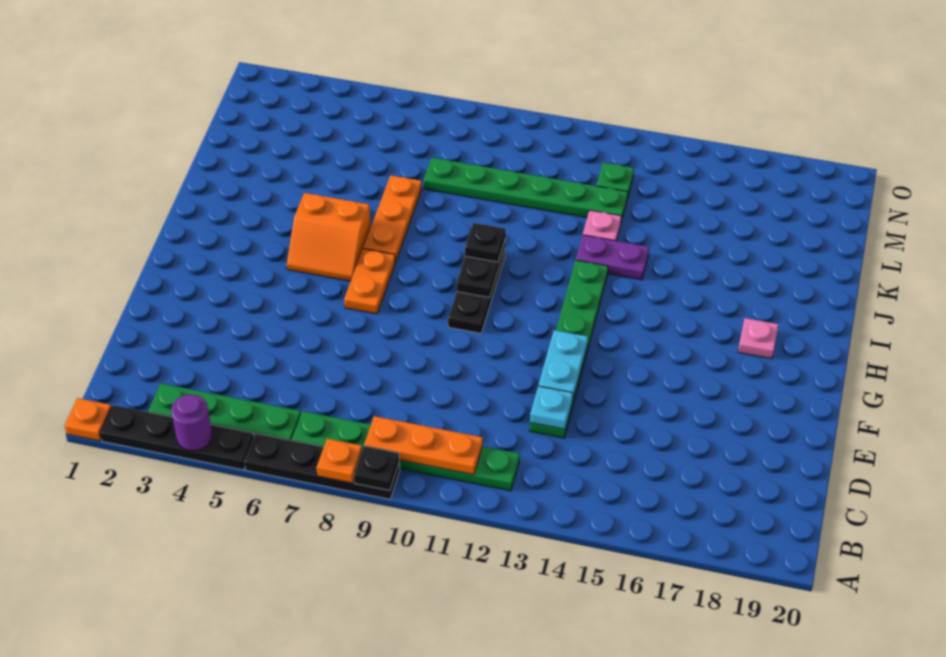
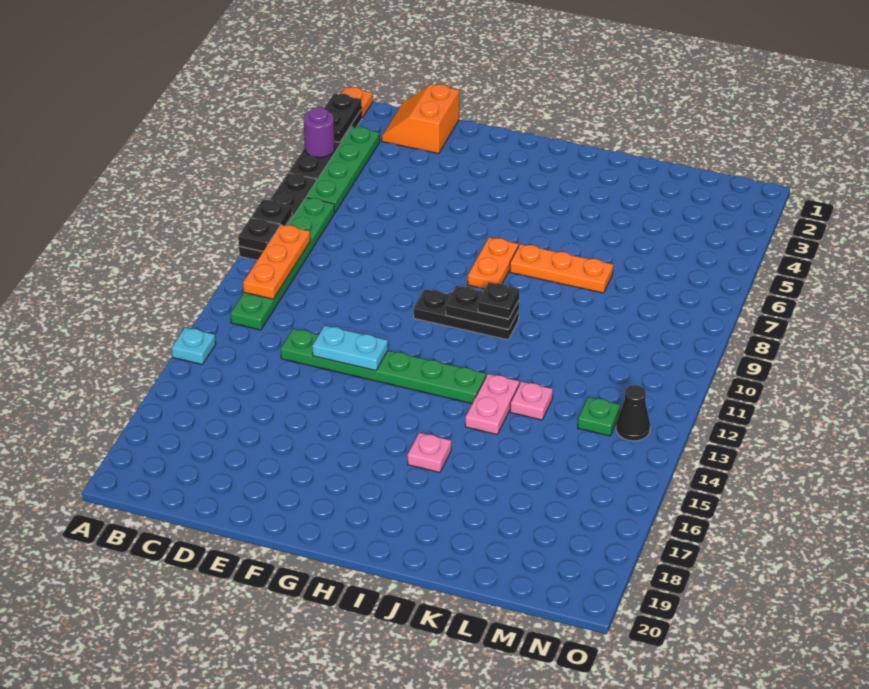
none -> black plate A2:A3 level 2
orange plate A8 level 2 -> black plate A8 level 2
cyan plate D13 level 2 -> cyan plate A14 level 1
orange plate G7:H7 level 1 -> orange plate H7:H8 level 1
orange slope H5:I6 level 1 top I -> orange slope C1:D2 level 1 top D
pink plate H18 level 1 -> pink plate I16 level 1
purple plate J13:J14 level 1 -> pink plate J13:J14 level 1
green plate L8:L13 level 1 -> none
none -> black cone N13 level 1

